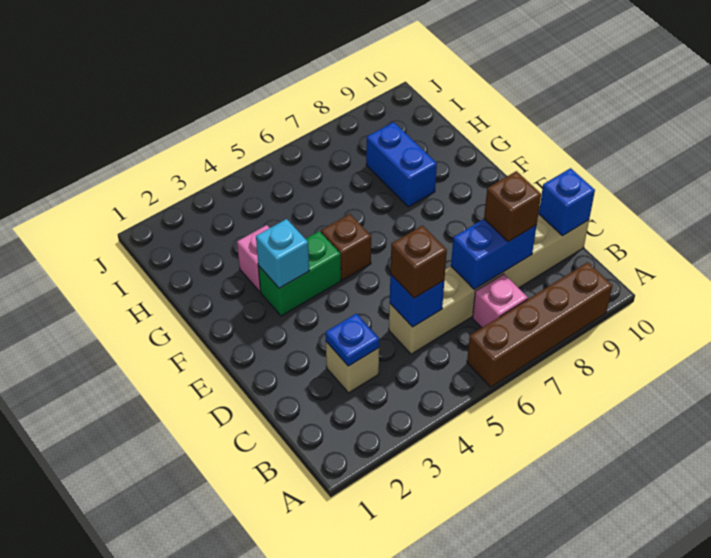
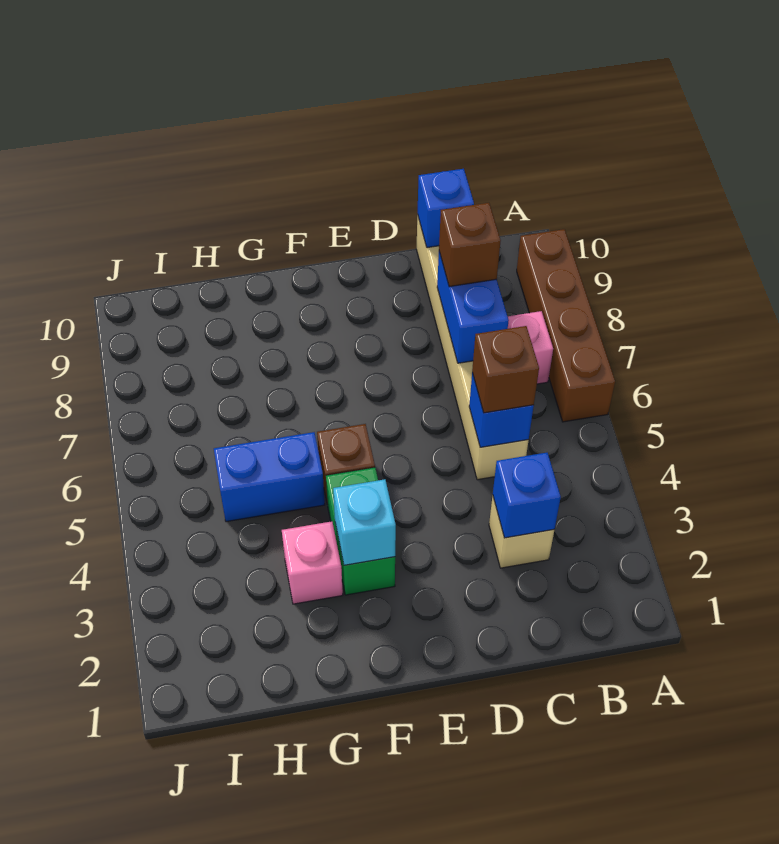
blue plate C3 level 2 -> blue brick C3 level 2
blue brick G8:H8 level 1 -> blue brick G5:H5 level 1

